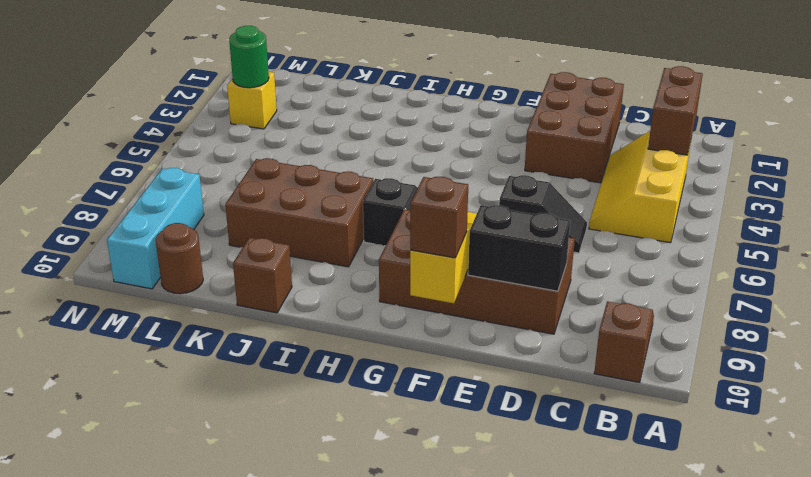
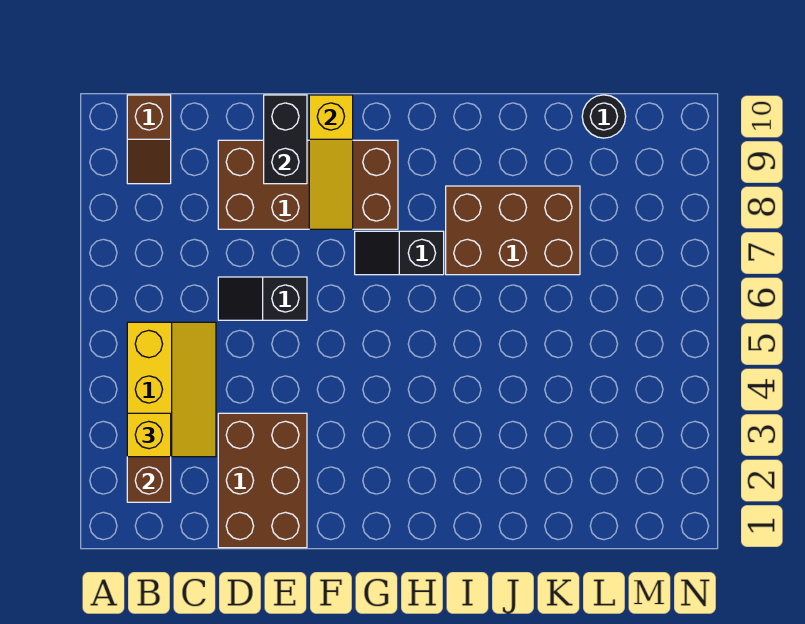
black brick D9:E9 level 2 -> black brick E9:E10 level 2
brown brick F10 level 3 -> none
brown brick J10 level 1 -> none
brown round brick L10 level 1 -> black round brick L10 level 1
yellow brick M3 level 1 -> yellow brick B3 level 3
green round brick M3 level 2 -> none
cyan brick M8:M10 level 1 -> none

